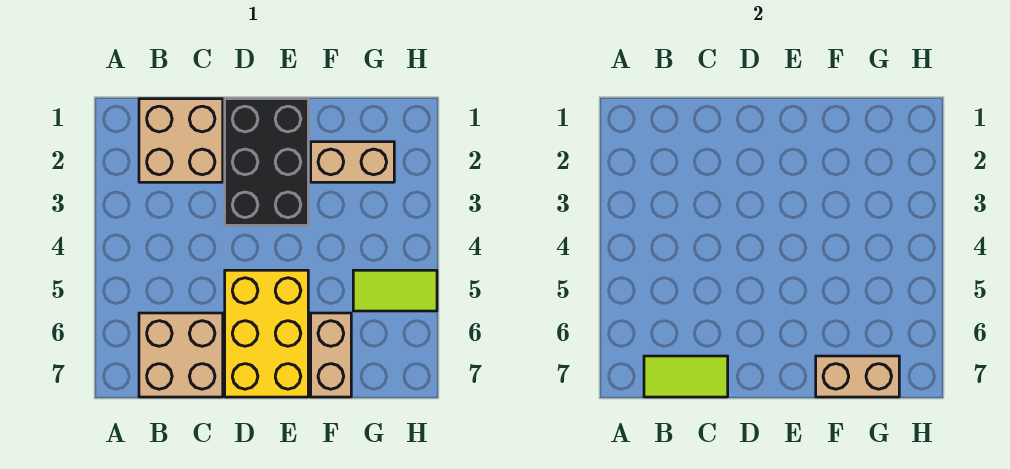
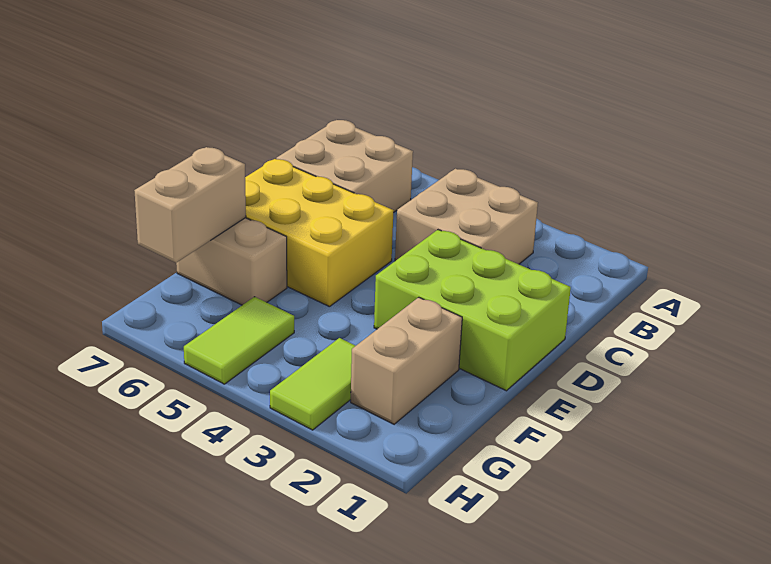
tan brick B1:C2 level 1 -> tan brick B3:C4 level 1
lime tile B7:C7 level 2 -> lime tile G3:H3 level 1
black brick D1:E3 level 1 -> lime brick D1:E3 level 1

